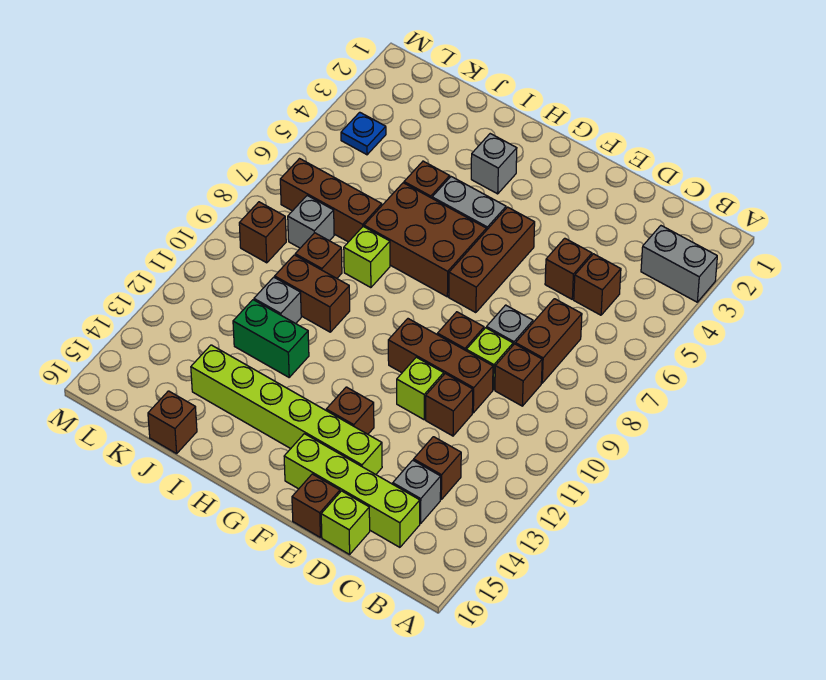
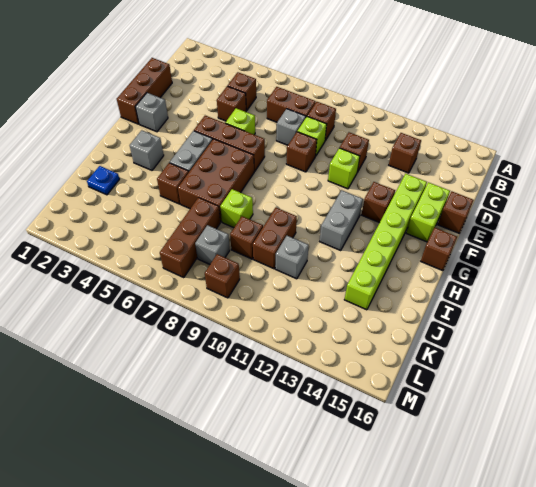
grey brick A3:B3 level 1 -> grey brick G12:H12 level 1
grey brick C14 level 1 -> grey brick F2 level 1
lime brick C15:F15 level 1 -> lime brick E15:F15 level 1
brown brick D10:F10 level 1 -> brown brick D1:F1 level 1
lime brick D16 level 1 -> lime brick E6 level 1
green brick I12:J12 level 1 -> none
brown brick J16 level 1 -> brown brick G16 level 1
blue plate L4 level 1 -> blue plate J2 level 1

